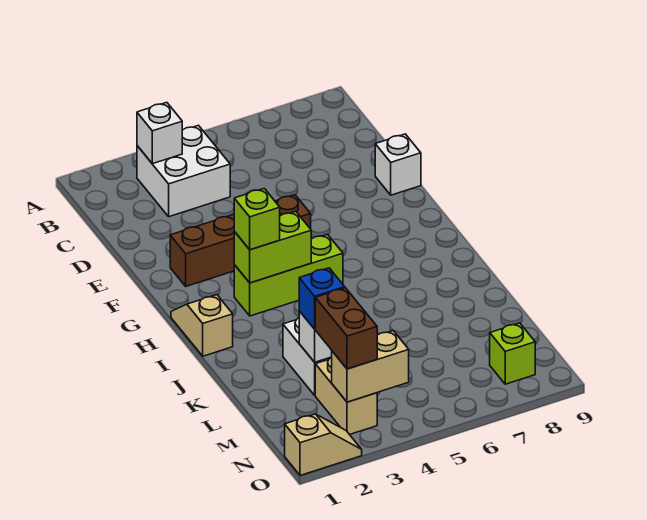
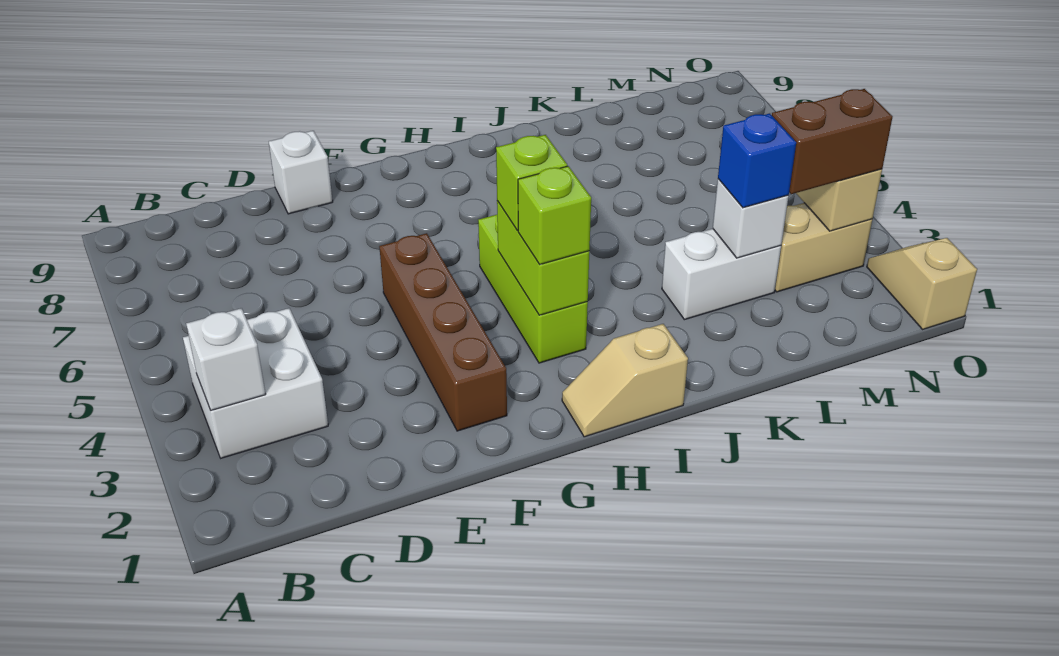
lime brick N8 level 1 -> lime brick H4 level 3

